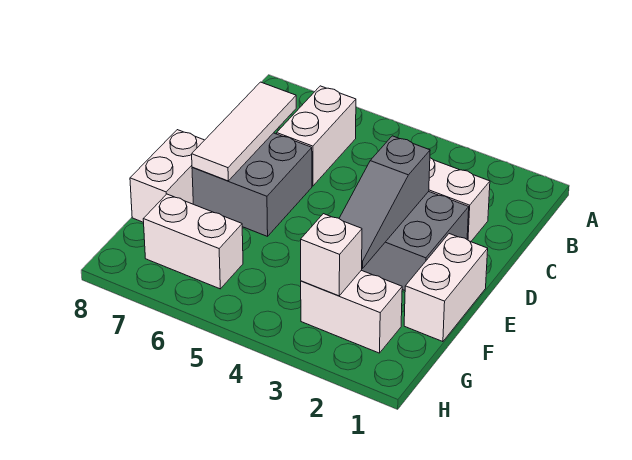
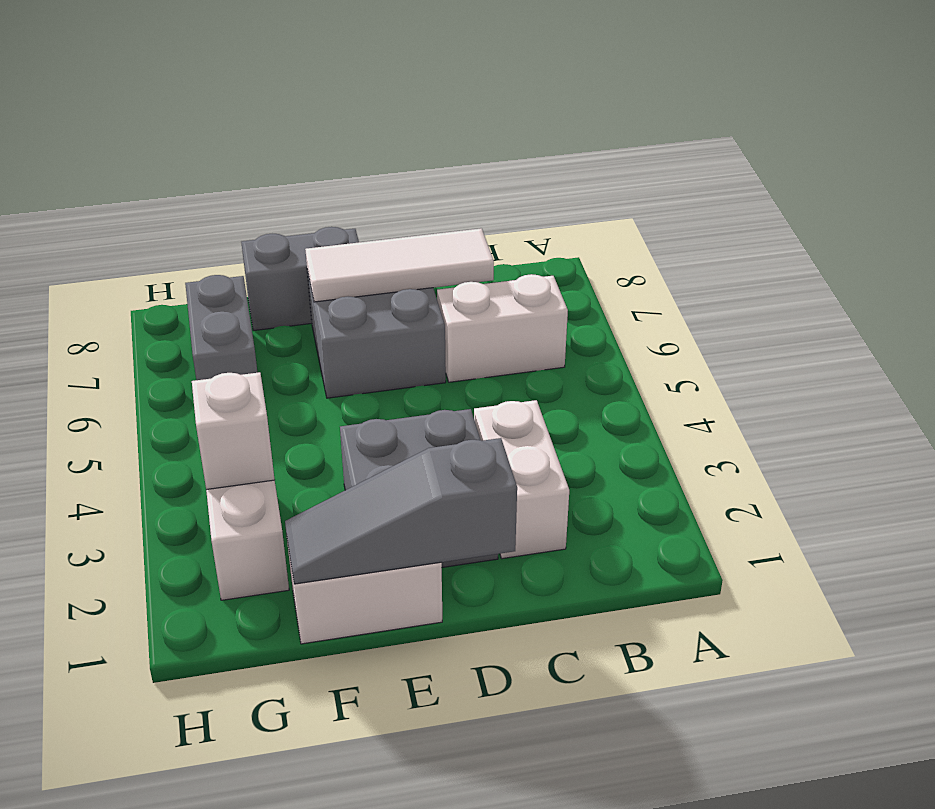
grey slope D3:F3 level 2 top D -> grey slope D1:F1 level 2 top D
white brick E8:F8 level 1 -> grey brick E8:F8 level 1
white brick G6:G7 level 1 -> grey brick G6:G7 level 1

